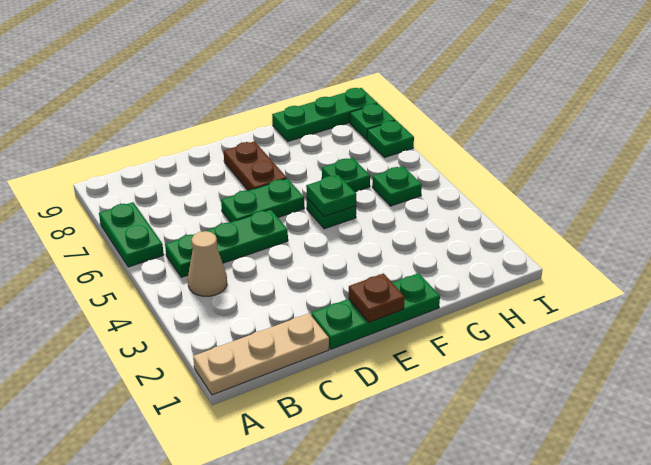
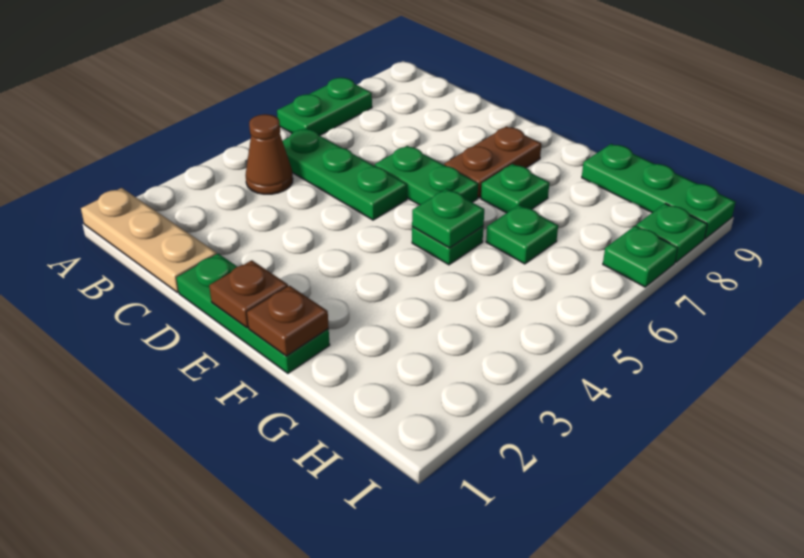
tan cone B4 level 1 -> brown cone B4 level 1
none -> brown plate F1 level 2
green plate H5 level 1 -> green plate F7 level 1

